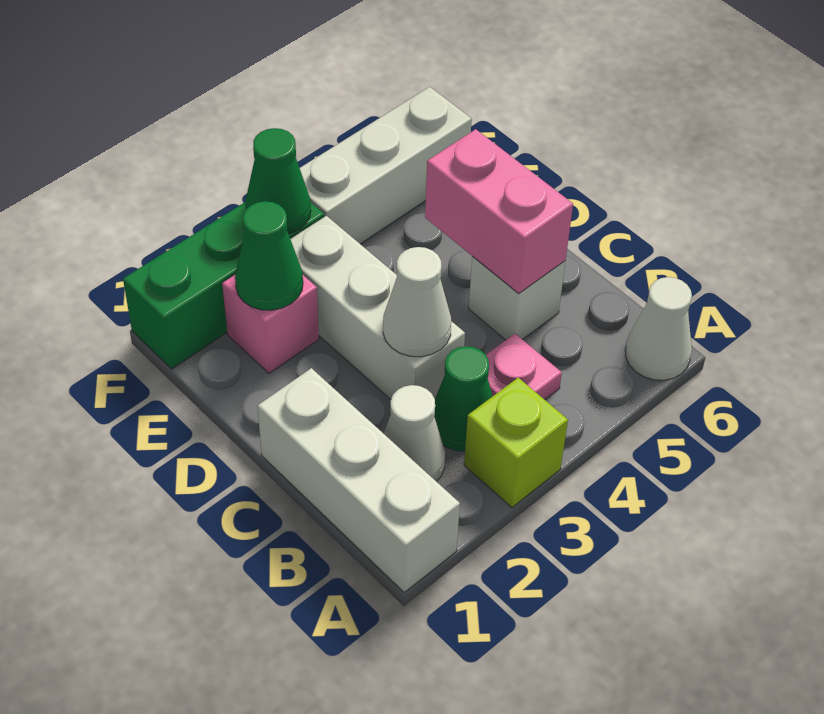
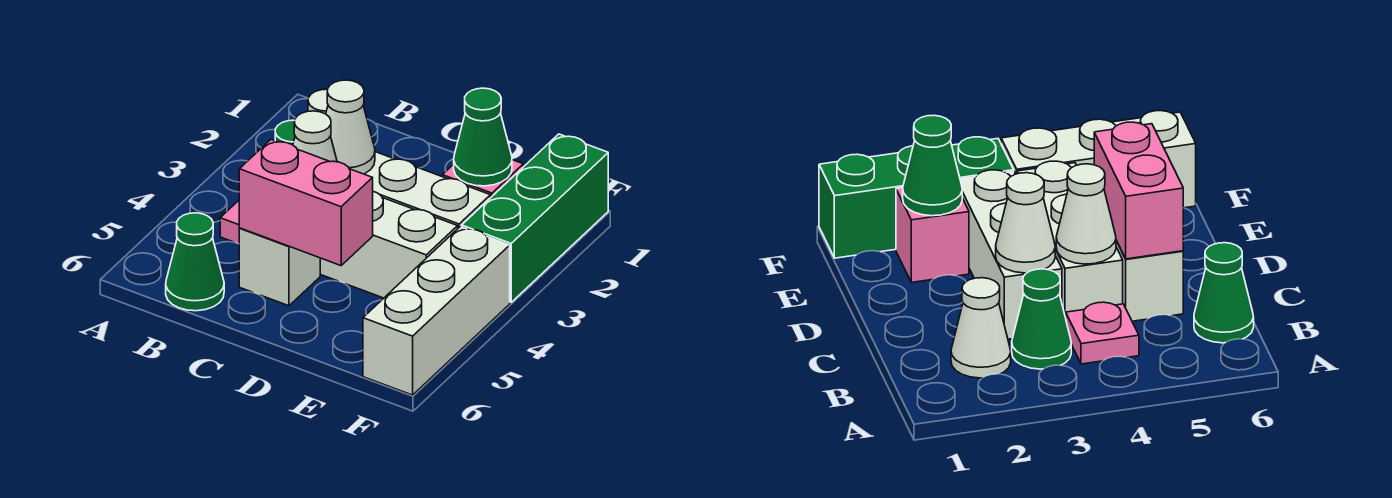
white brick A1:C1 level 1 -> white brick C4:E4 level 1
lime brick A3 level 1 -> none
white cone A6 level 1 -> white cone C4 level 2
green cone F3 level 2 -> green cone B6 level 1

